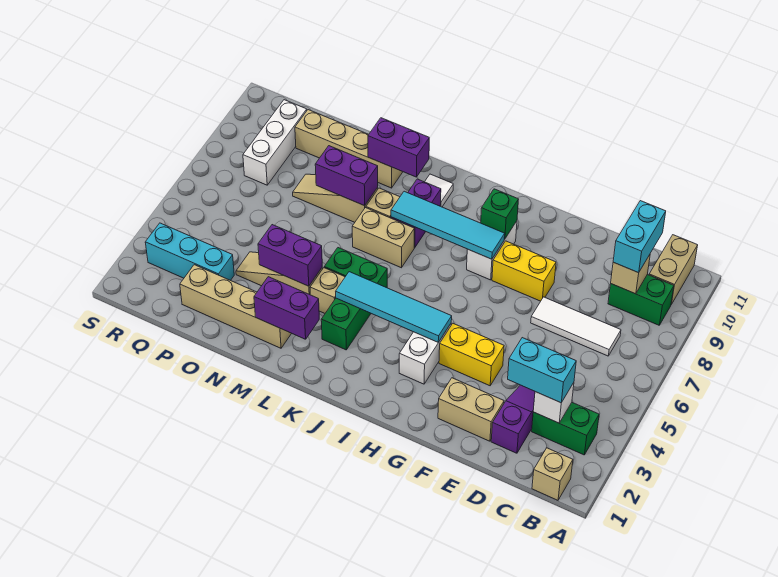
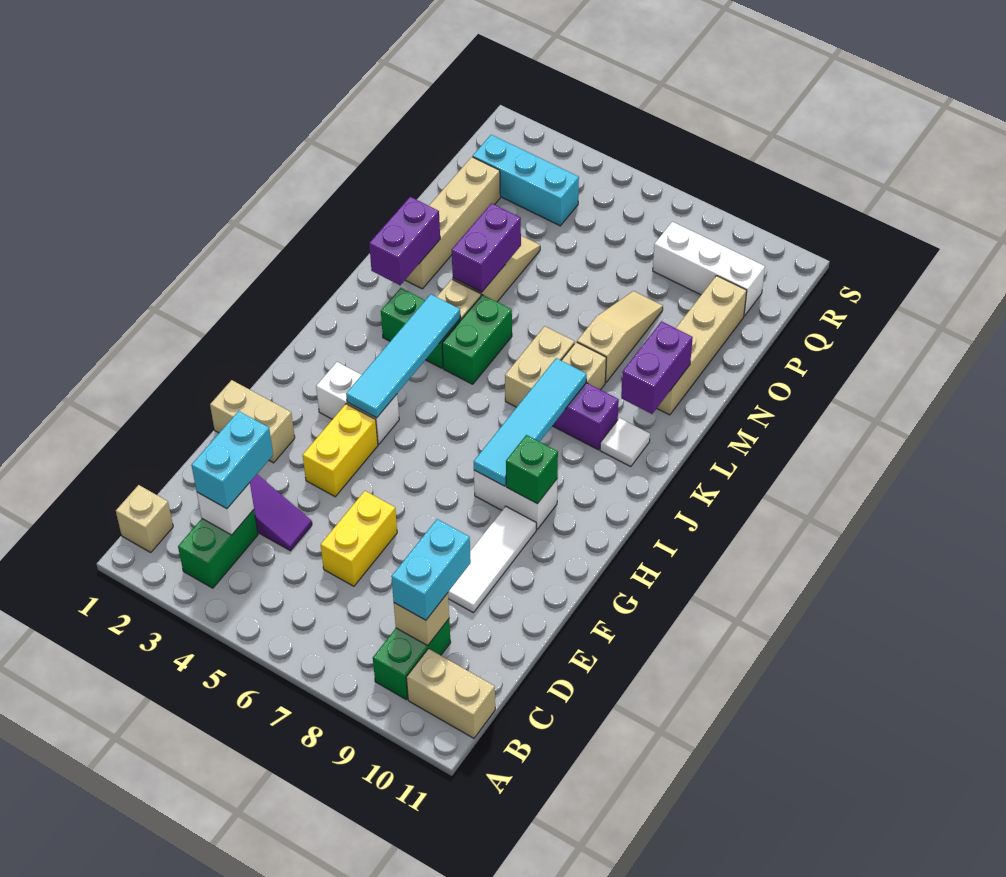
white tile C7:E7 level 1 -> white tile E9:G9 level 1
cyan brick C9:C10 level 3 -> cyan brick C9:D9 level 3
tan brick E2:F2 level 1 -> tan brick F1:F2 level 1
yellow brick F8:G8 level 1 -> yellow brick D6:E6 level 1
purple brick M8:N8 level 2 -> none
cyan brick P3:R3 level 1 -> cyan brick Q2:Q4 level 1

